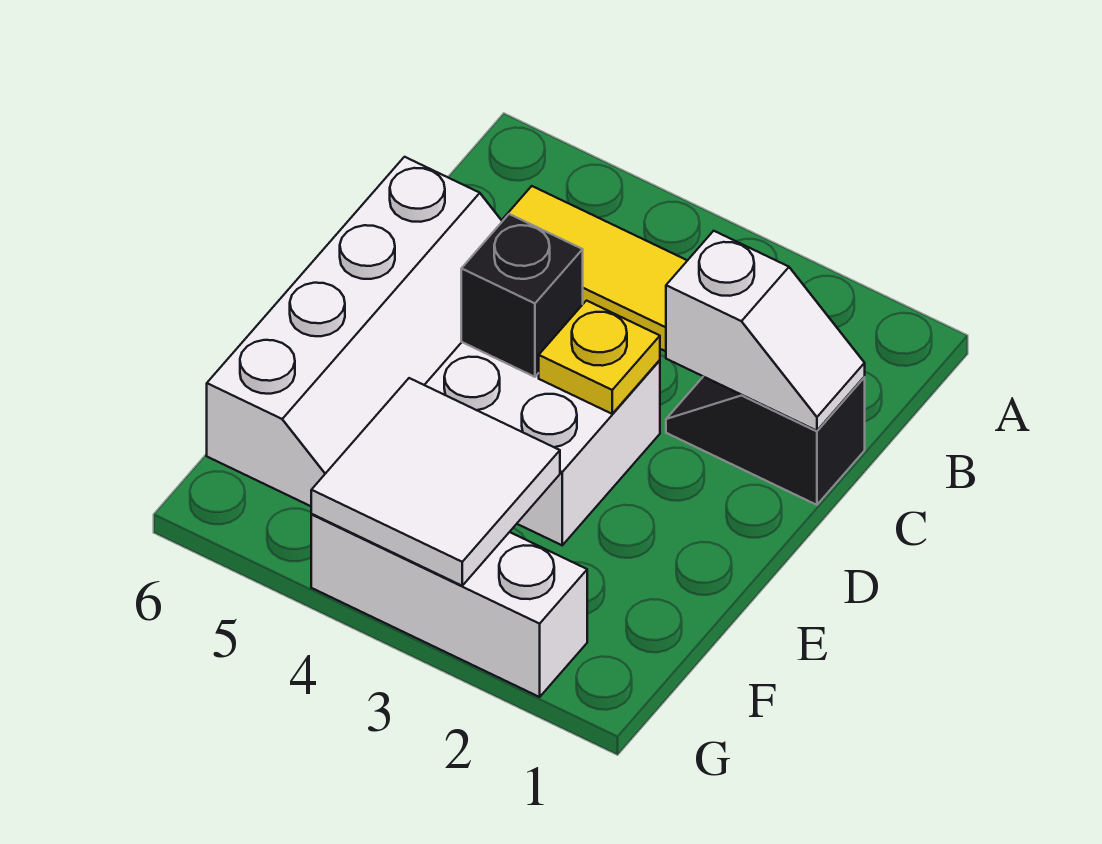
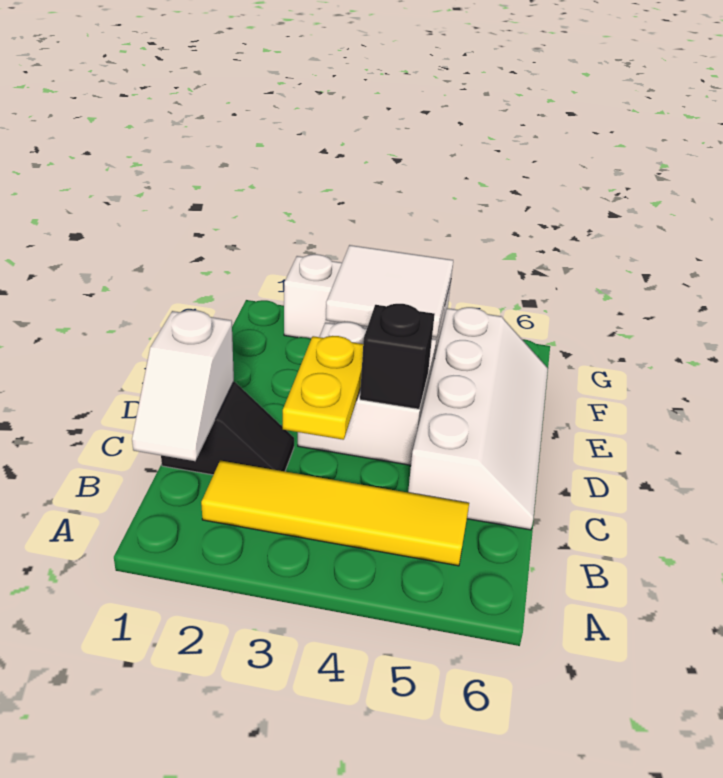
white slope C1:C2 level 2 top 2 -> white slope B1:C1 level 2 top C
white slope C5:F6 level 1 top 6 -> white slope C5:F6 level 1 top 5
yellow plate D3 level 2 -> yellow plate C3:D3 level 2

